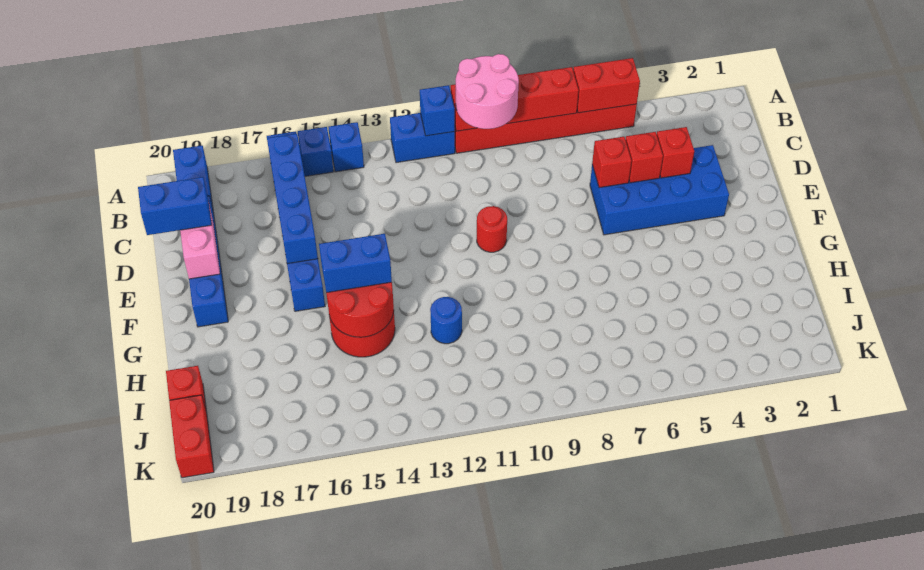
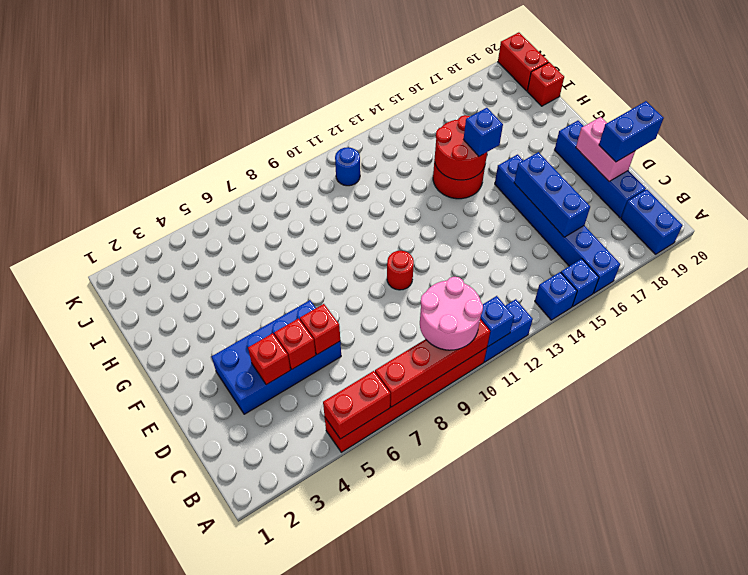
blue brick B16:E16 level 2 -> blue brick C16:E16 level 2
blue brick G14:G15 level 3 -> blue brick G15 level 3
blue round brick H12 level 1 -> blue round brick J11 level 1

